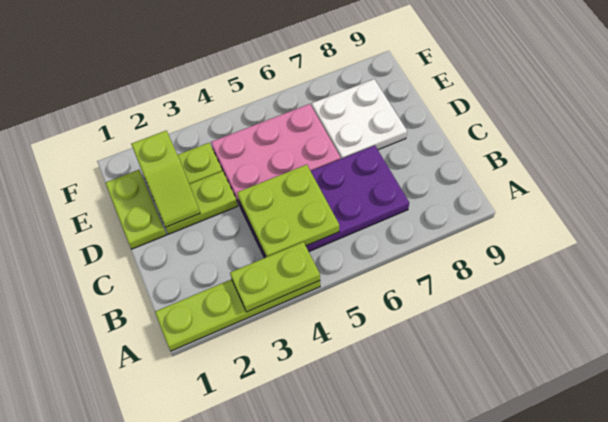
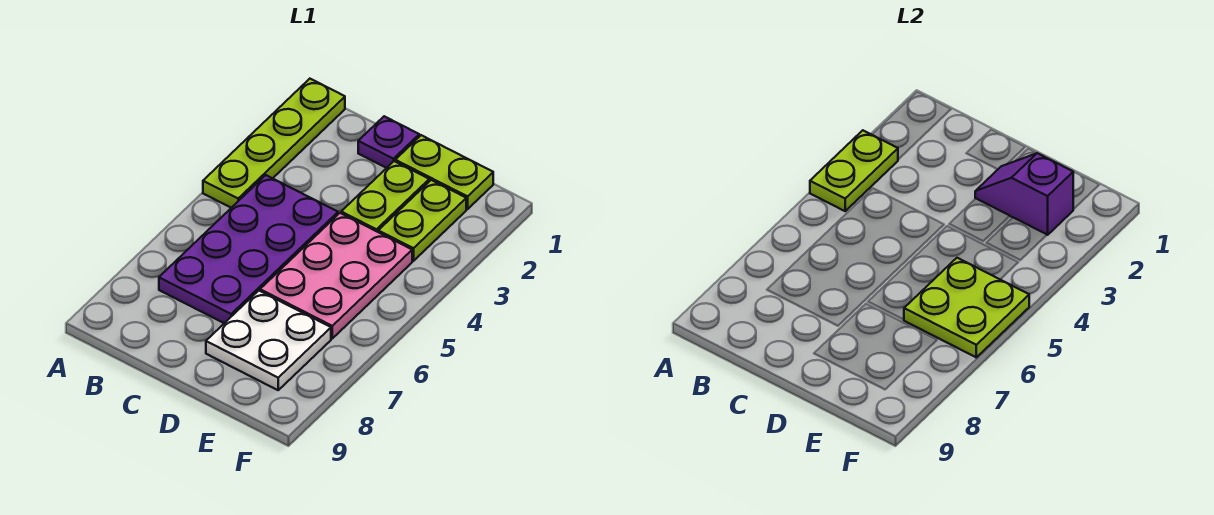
lime plate B4:C5 level 2 -> lime plate E5:F6 level 2
none -> purple plate C1 level 1
lime slope D2:E2 level 2 top E -> purple slope D2:E2 level 2 top E

